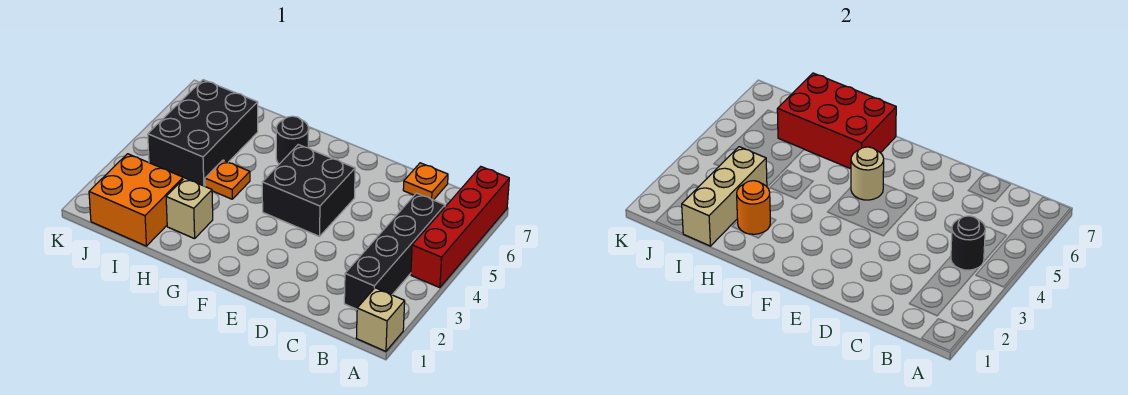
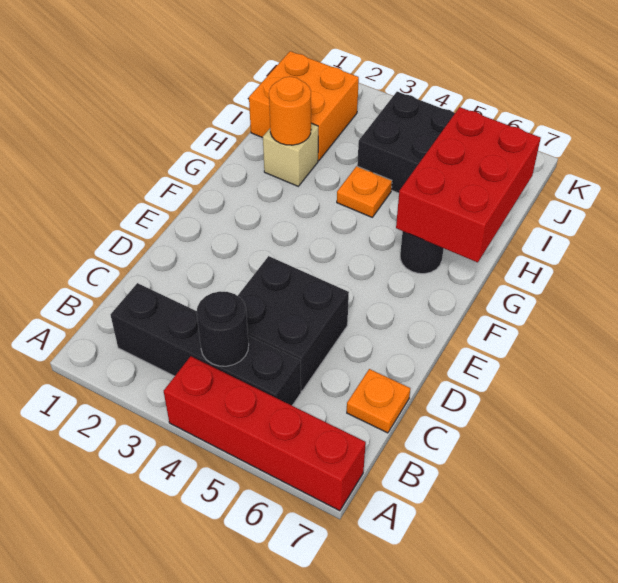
tan brick A1 level 1 -> none
black brick E4:F5 level 1 -> black brick C4:D5 level 1
tan round brick F5 level 2 -> none
tan brick I1:I3 level 2 -> none

